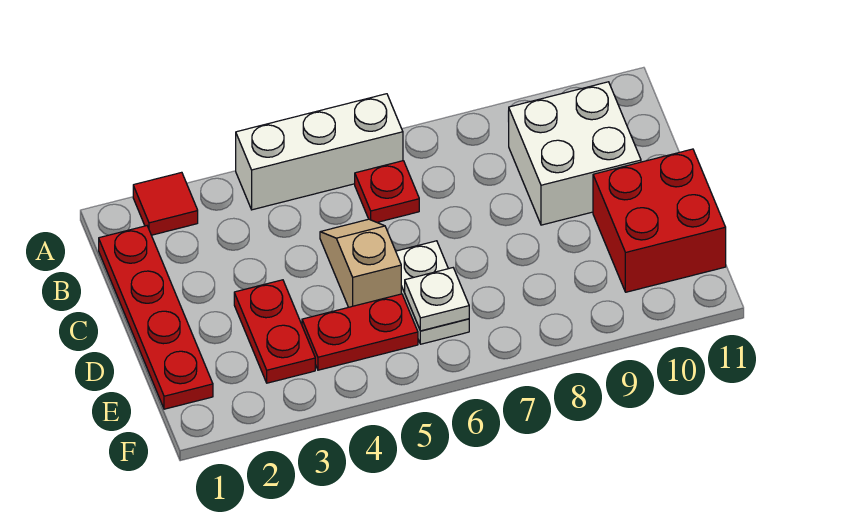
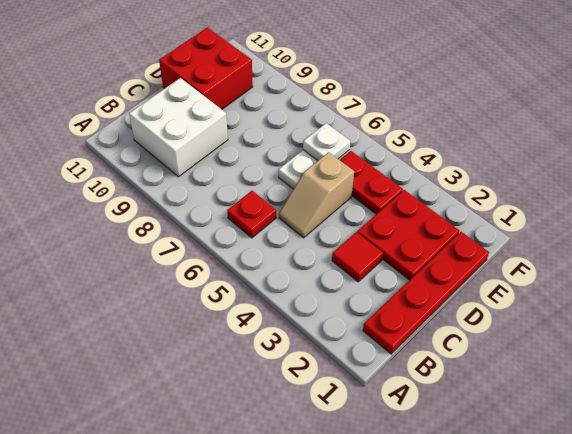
red tile A2 level 1 -> red tile C3 level 1
white brick A4:A6 level 1 -> none
red plate D3:E3 level 1 -> red plate D2:E3 level 1

